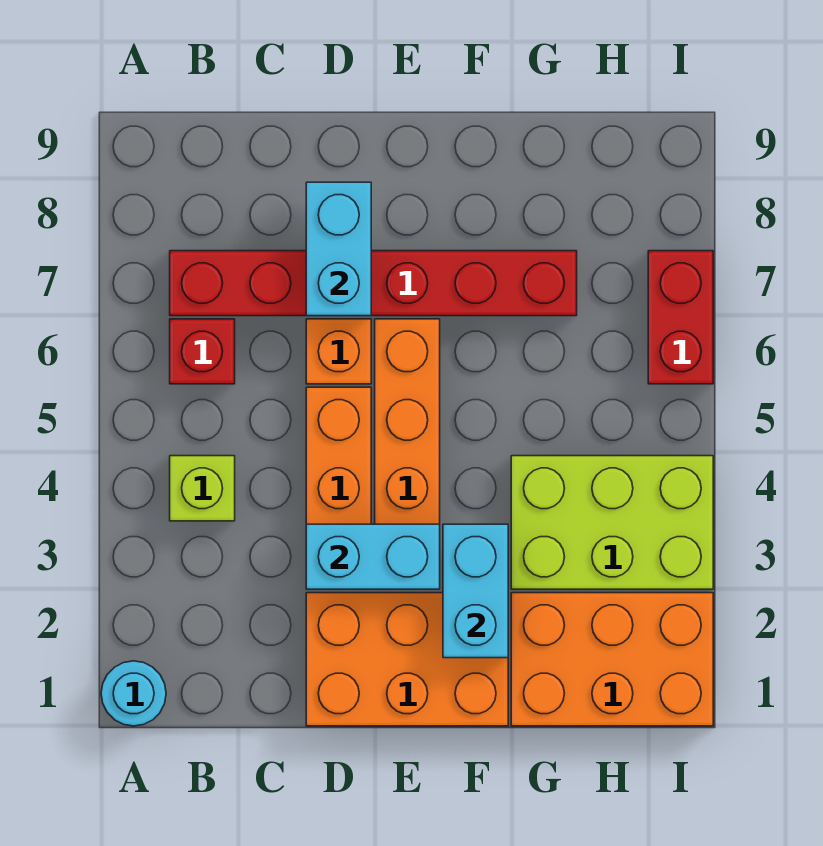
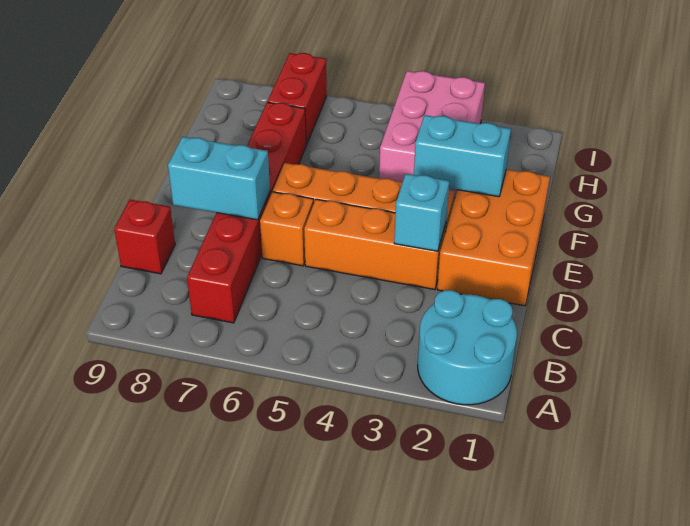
cyan round brick A1 level 1 -> cyan round brick A1:B2 level 1
lime brick B4 level 1 -> none
red brick B6 level 1 -> red brick C9 level 1
cyan brick D3:E3 level 2 -> cyan brick D3 level 2
orange brick G1:I2 level 1 -> none
lime brick G3:I4 level 1 -> pink brick G3:I4 level 1
red brick I6:I7 level 1 -> red brick H7:I7 level 1

